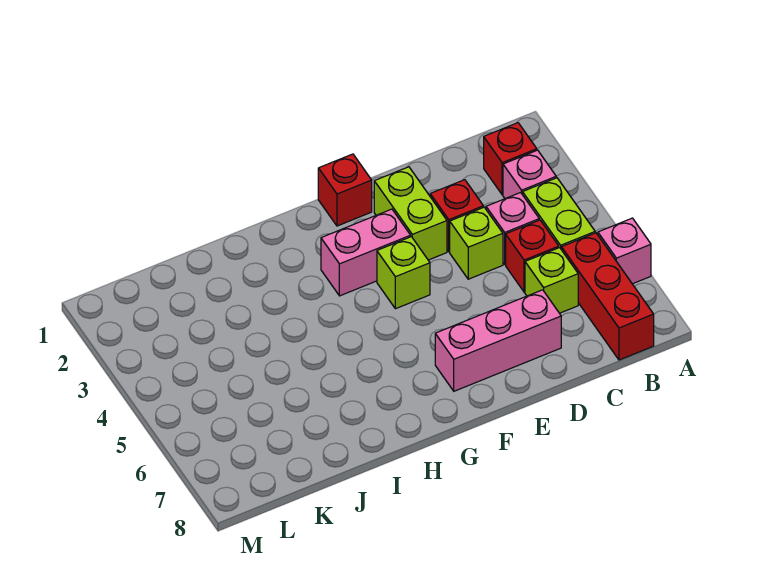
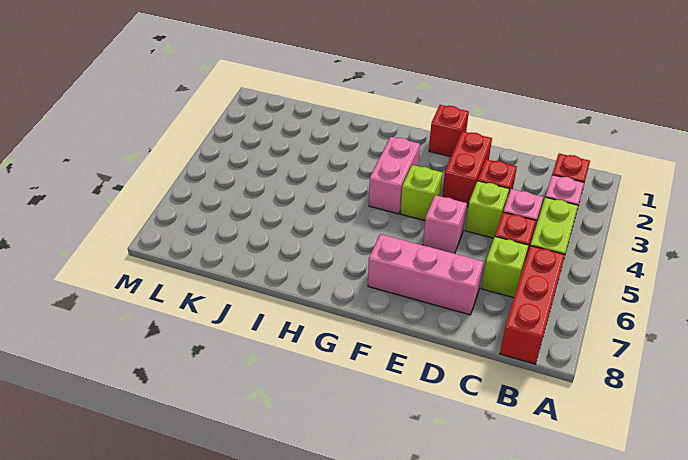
pink brick A6 level 1 -> pink brick E5 level 1
lime brick E2:E3 level 1 -> red brick E2:E3 level 1
pink brick F3:G3 level 1 -> pink brick G3:G4 level 1

